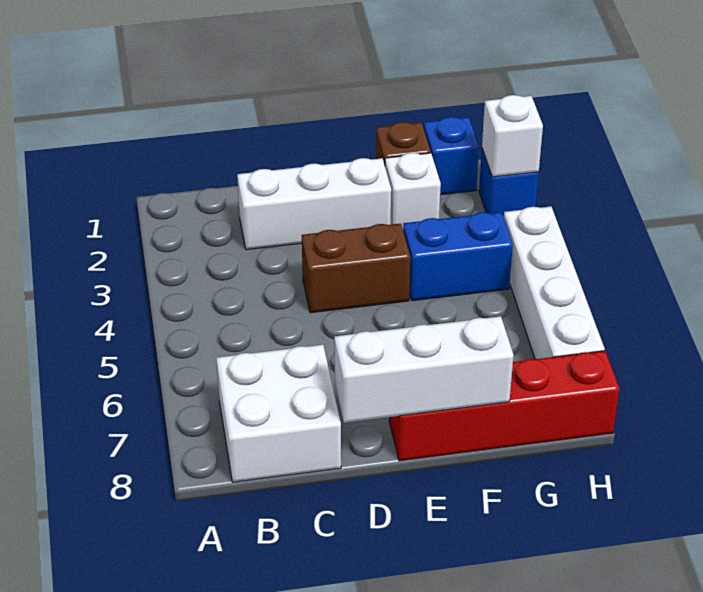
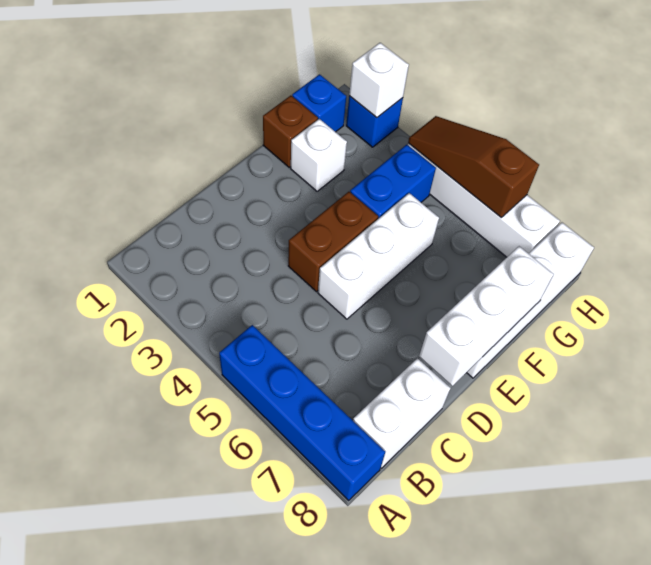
none -> blue brick A5:A8 level 1
white brick B7:C8 level 1 -> white brick B8:C8 level 1
white brick C2:E2 level 1 -> white brick D5:F5 level 1
red brick E8:H8 level 1 -> white brick E8:H8 level 1
none -> brown slope H4:H6 level 2 top 6

